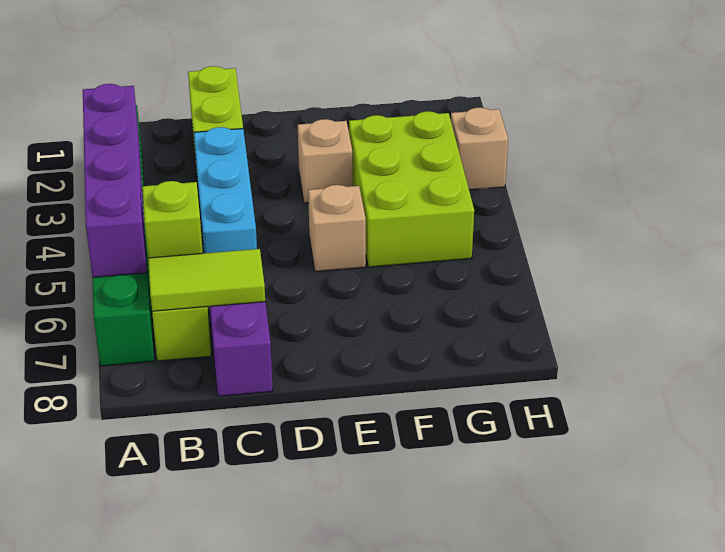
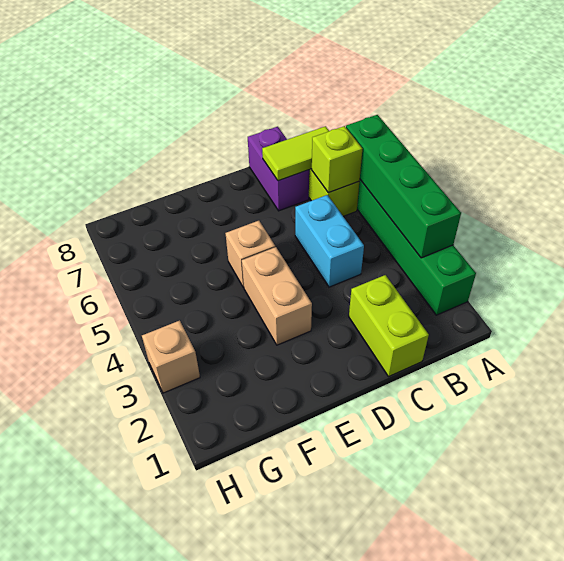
purple brick A3:A6 level 2 -> green brick A3:A6 level 2
cyan brick C3:C5 level 1 -> cyan brick C4:C5 level 1
tan brick E3 level 1 -> tan brick E3:E4 level 1
lime brick F3:G5 level 1 -> none

